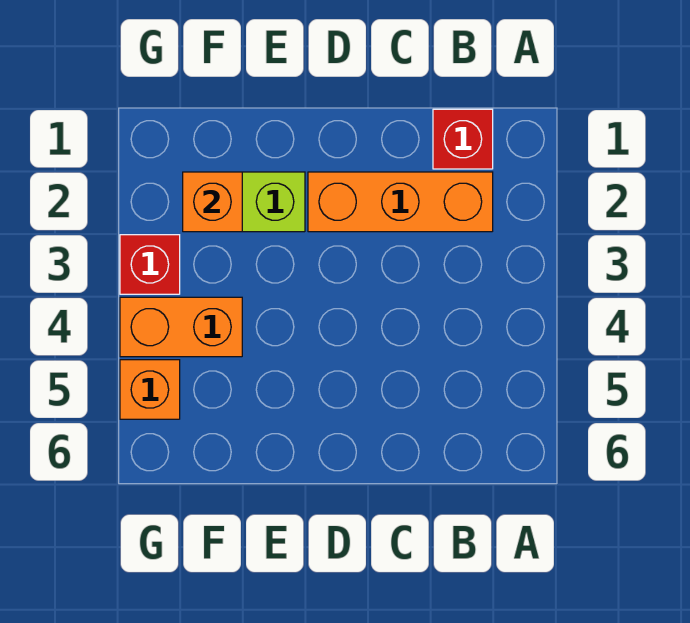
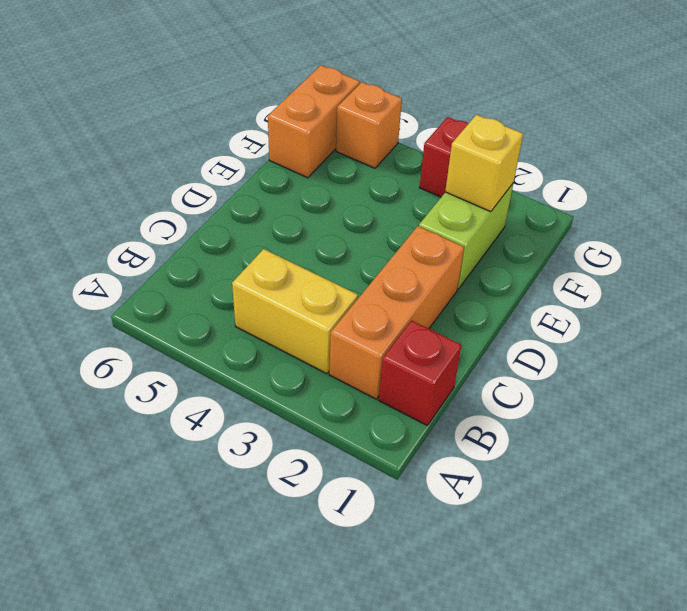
none -> yellow brick B3:B4 level 1
orange brick F2 level 2 -> yellow brick F2 level 2
orange brick F4:G4 level 1 -> orange brick F6:G6 level 1

